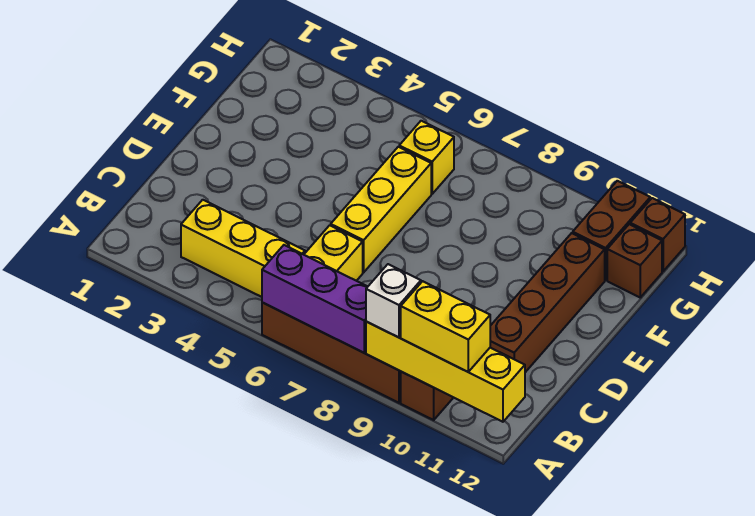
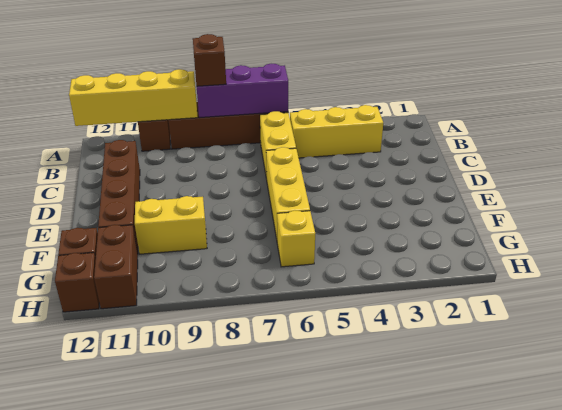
none -> brown brick A8 level 3
white brick A9 level 3 -> none
yellow brick A10:A11 level 3 -> yellow brick F9:F10 level 1

